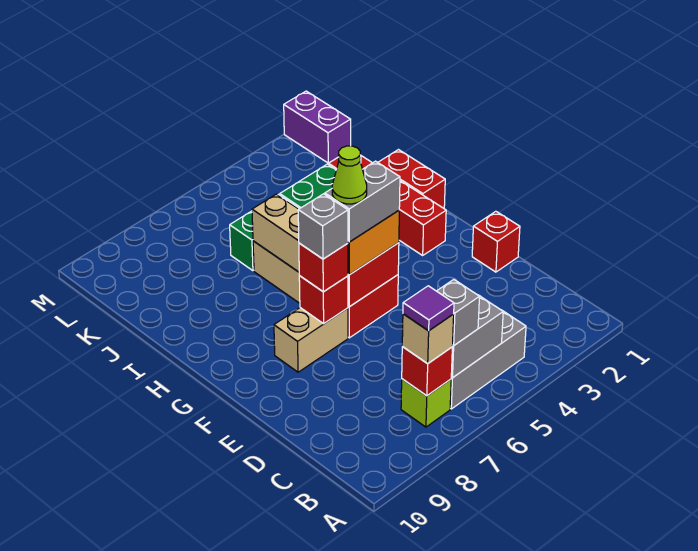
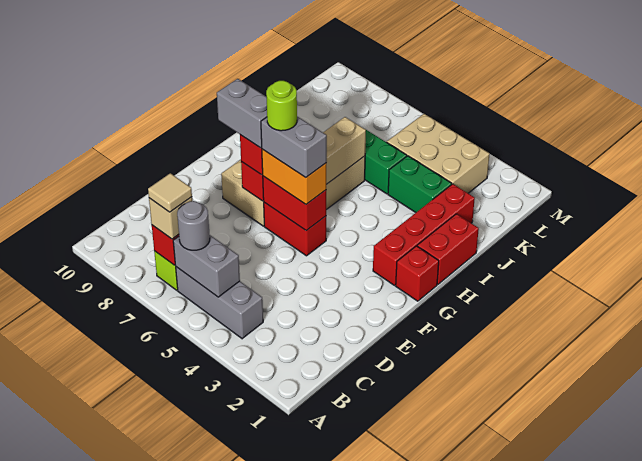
grey brick B6 level 3 -> grey round brick B6 level 3
purple tile B7 level 4 -> tan tile B7 level 4
red brick E1 level 1 -> red brick G1 level 1
lime cone F6 level 5 -> lime round brick F6 level 5
grey brick F7 level 4 -> grey brick F7:F8 level 4
none -> tan brick K3:L5 level 1
purple brick L1:M1 level 1 -> none

